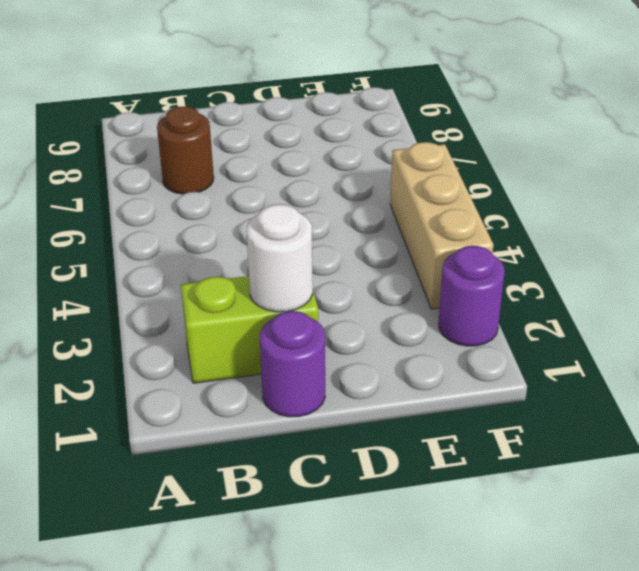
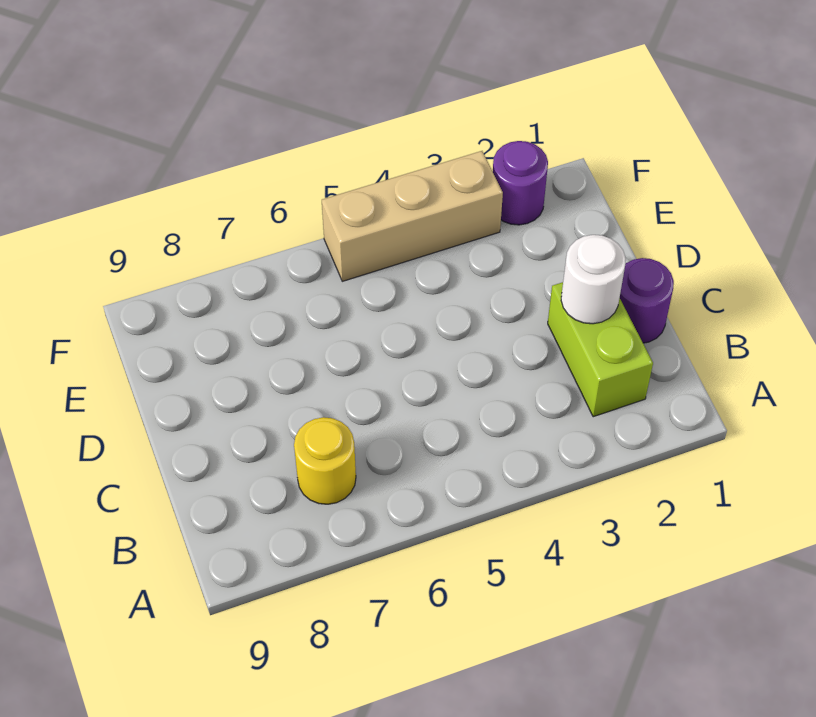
brown round brick B7 level 1 -> yellow round brick B7 level 1

